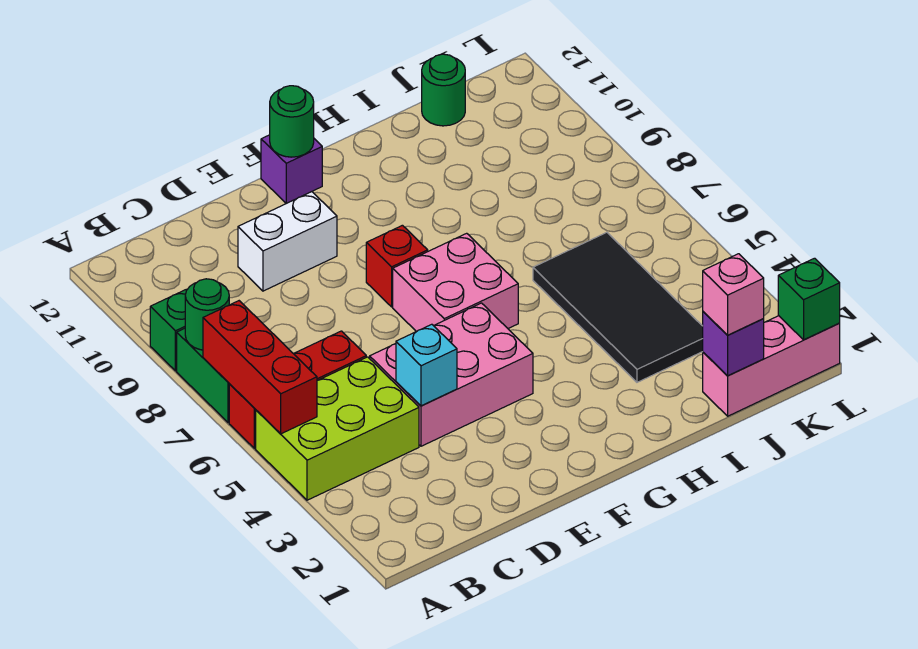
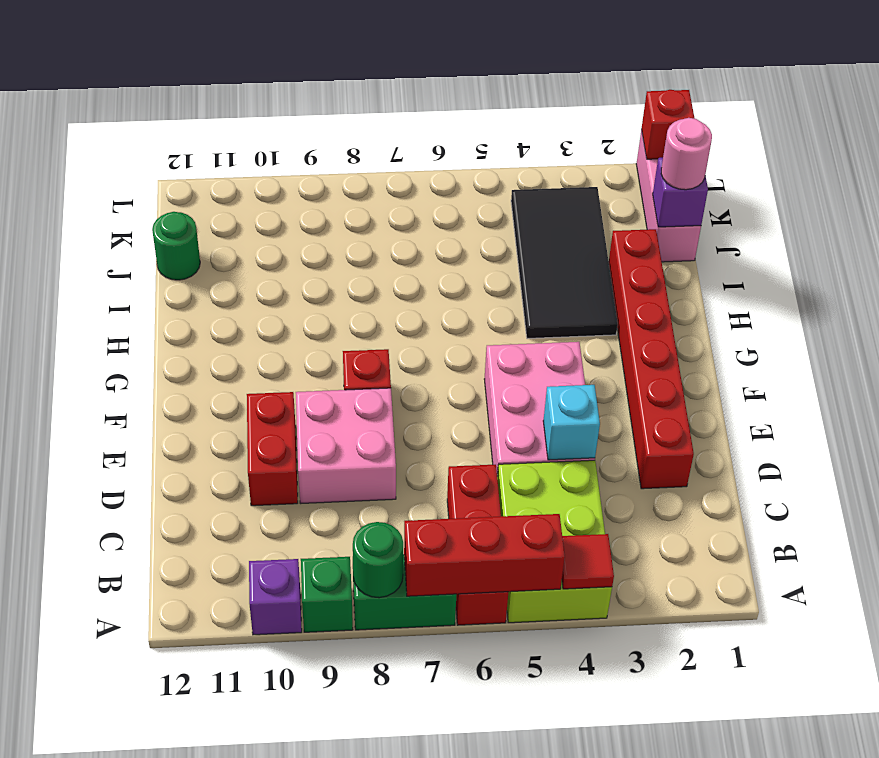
none -> red tile A4 level 2
none -> red brick D2:I2 level 1
white brick D10:E10 level 1 -> red brick D10:E10 level 1
pink brick F6:G7 level 1 -> pink brick D8:E9 level 1
purple brick F12 level 1 -> purple brick A10 level 1
green round brick F12 level 2 -> none
black tile I3:J6 level 1 -> black tile H3:K4 level 1
pink brick J1 level 3 -> pink round brick J1 level 3
green brick L1 level 2 -> red brick L1 level 2

